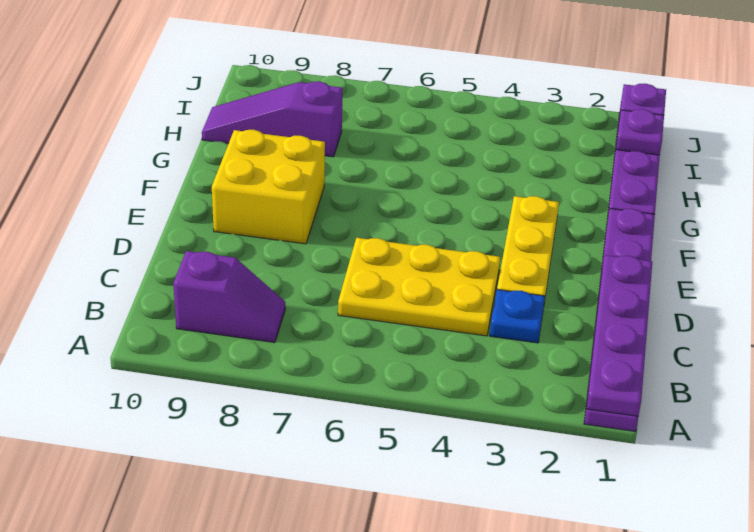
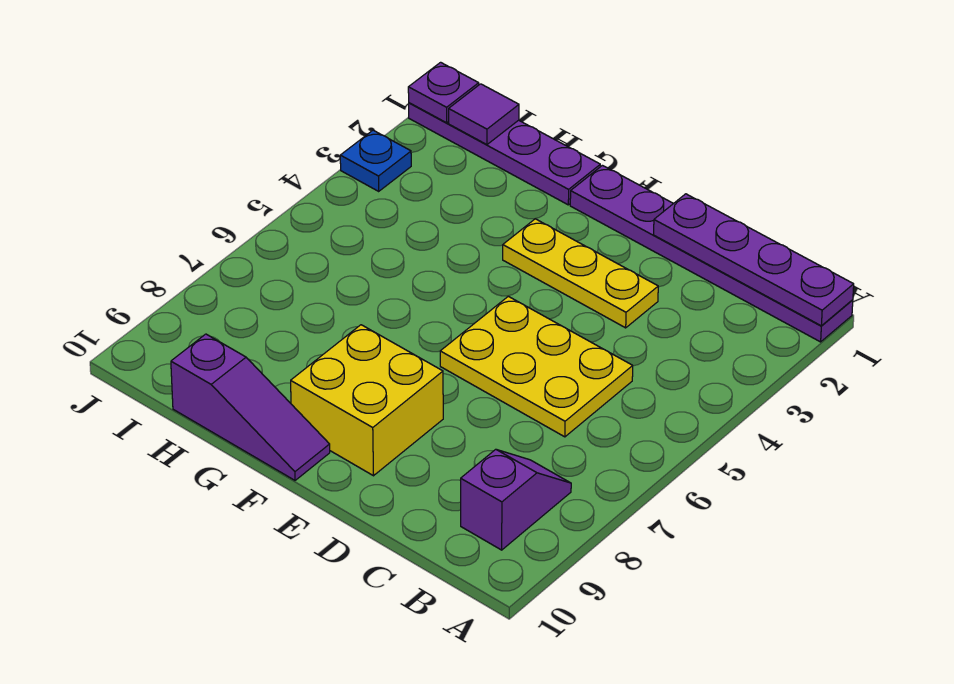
blue plate C3 level 1 -> blue plate J3 level 1
yellow plate C4:D6 level 1 -> yellow plate C5:E6 level 1
purple slope H8:H10 level 1 top 8 -> purple slope F10:H10 level 1 top H
purple plate I1 level 2 -> purple tile I1 level 2

